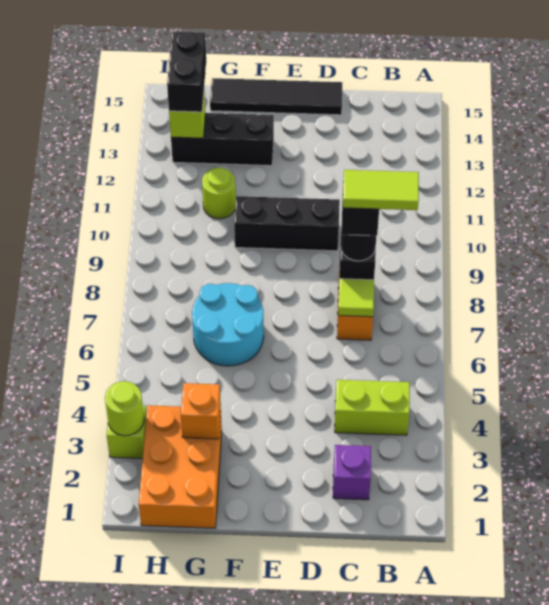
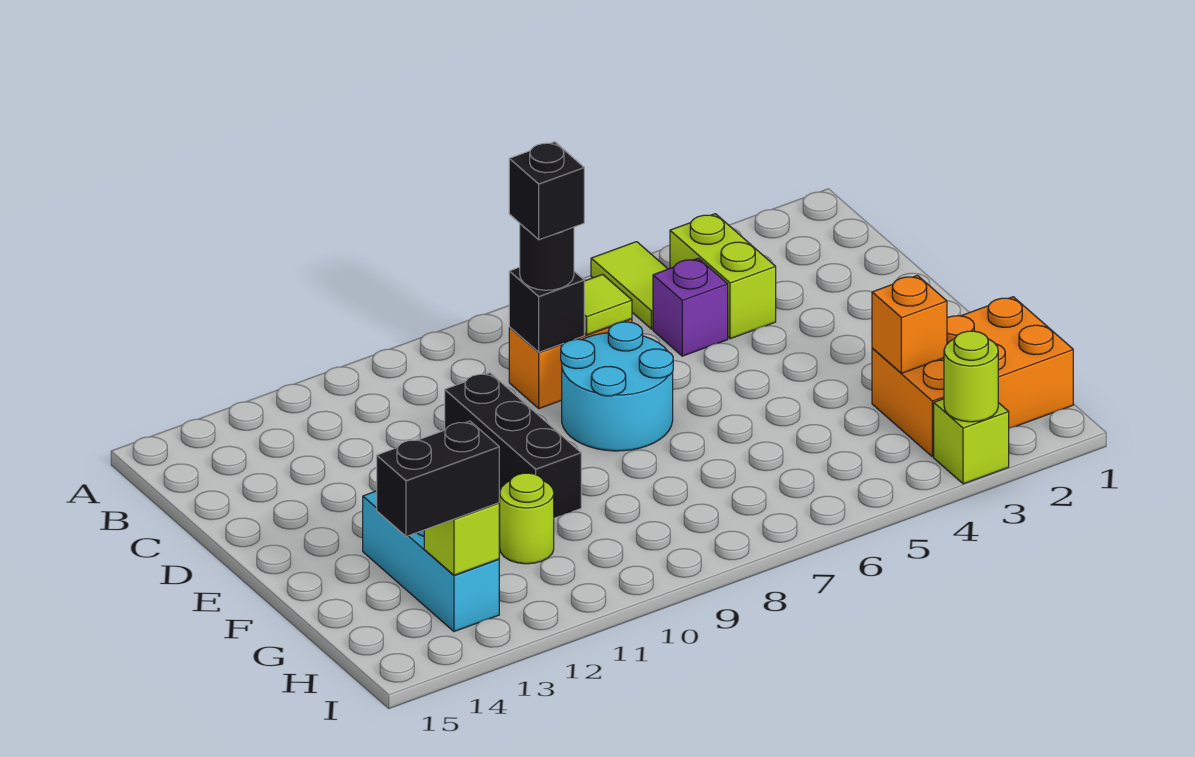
lime tile B8:C8 level 5 -> lime tile A5:B5 level 1
purple brick C2 level 1 -> purple brick C5 level 1
black tile D15:G15 level 1 -> none
cyan round brick F6:G7 level 1 -> cyan round brick D7:E8 level 1
black brick F13:H13 level 1 -> cyan brick F13:H13 level 1

